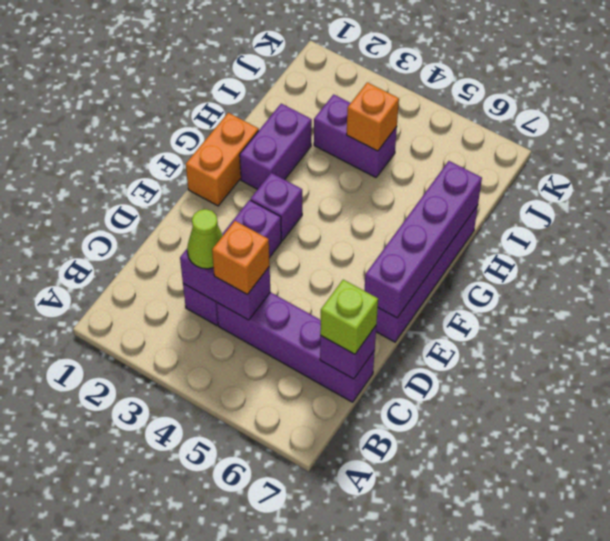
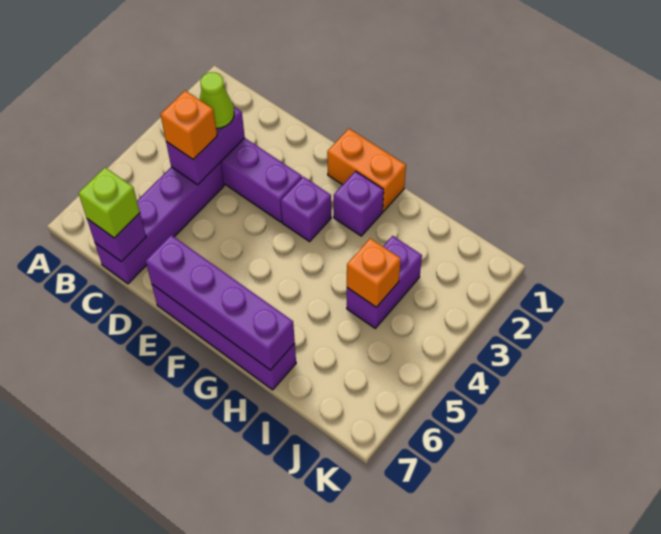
purple brick G2:H2 level 1 -> purple brick G2 level 1

